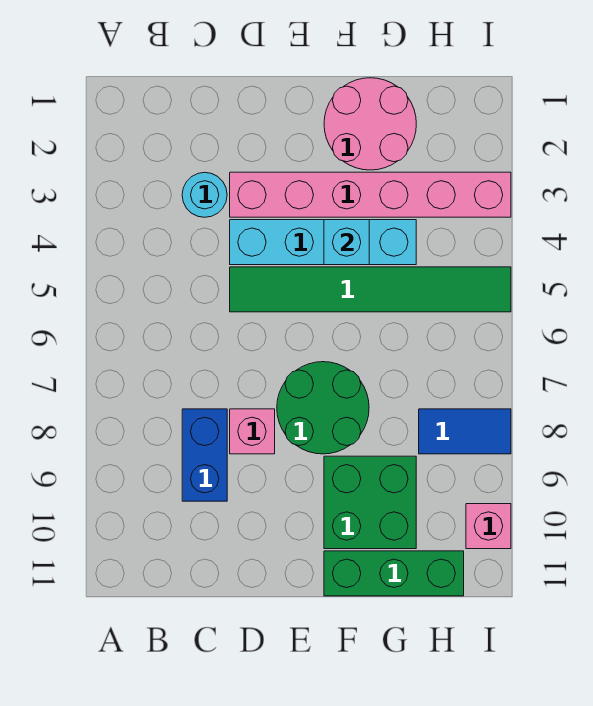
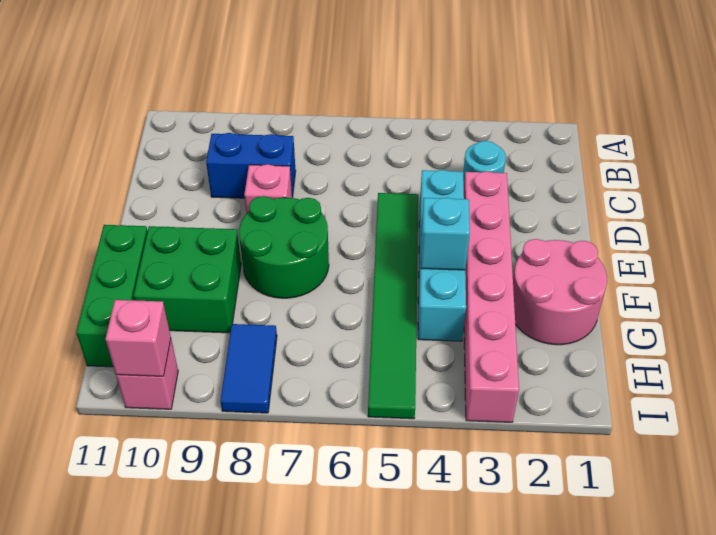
none -> pink brick I10 level 2

